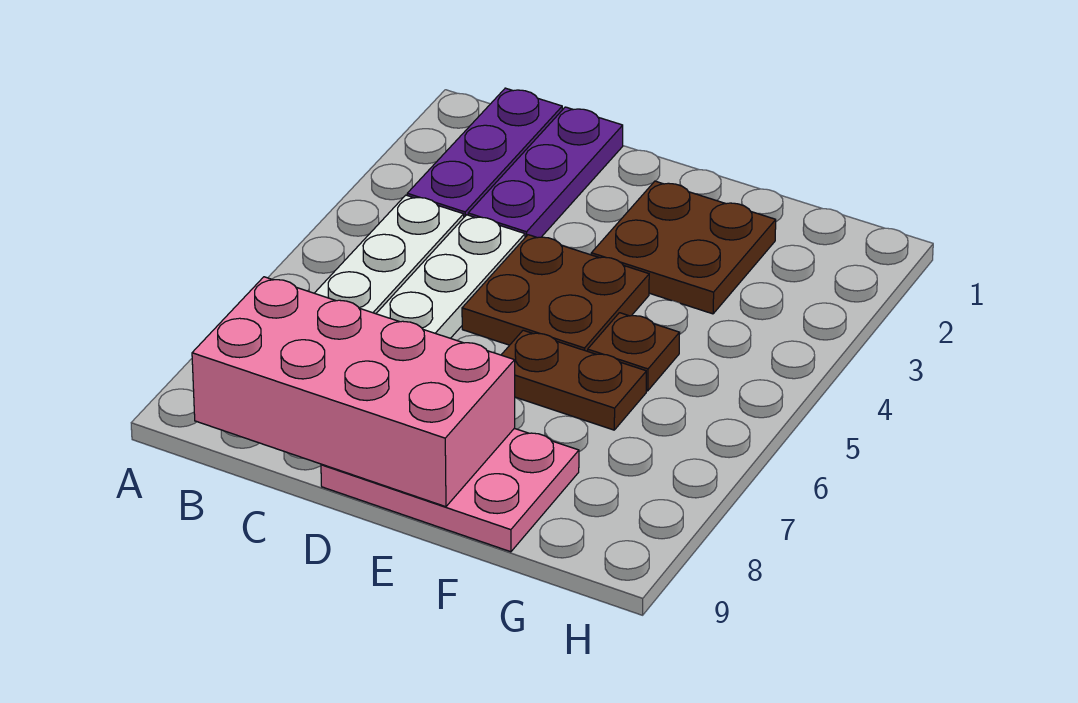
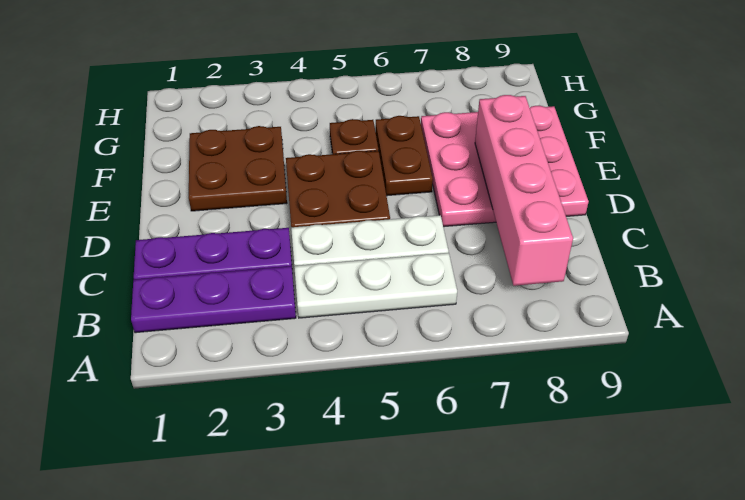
pink brick B8:E9 level 2 -> pink brick B8:E8 level 2
pink plate D8:F9 level 1 -> pink plate D7:F9 level 1

